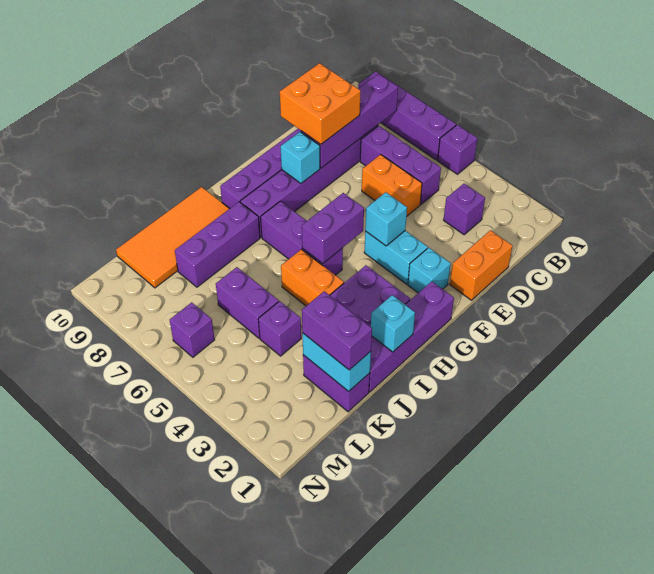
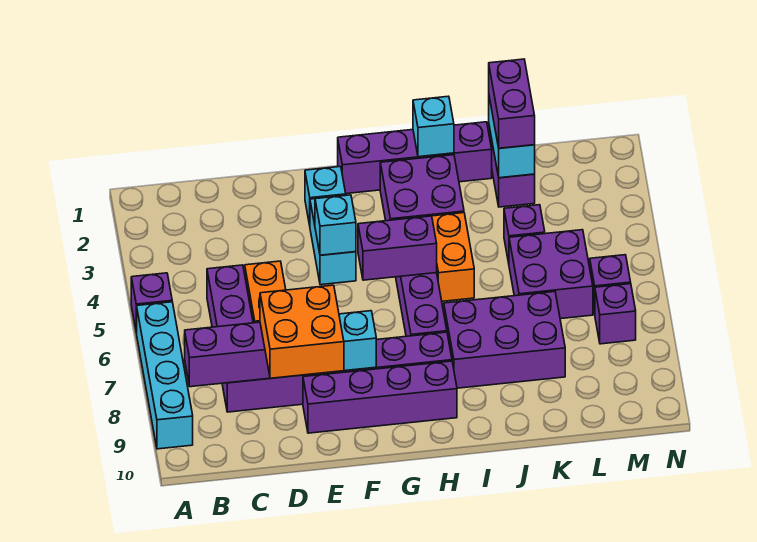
purple brick A6:A9 level 1 -> cyan brick A6:A9 level 1
purple brick C3 level 1 -> purple brick M7 level 1
orange brick D1:E1 level 1 -> none
purple brick I8:K8 level 1 -> purple brick I7:K8 level 1
orange tile I9:L10 level 1 -> none
purple brick K5:K6 level 1 -> purple brick K5:L6 level 1

